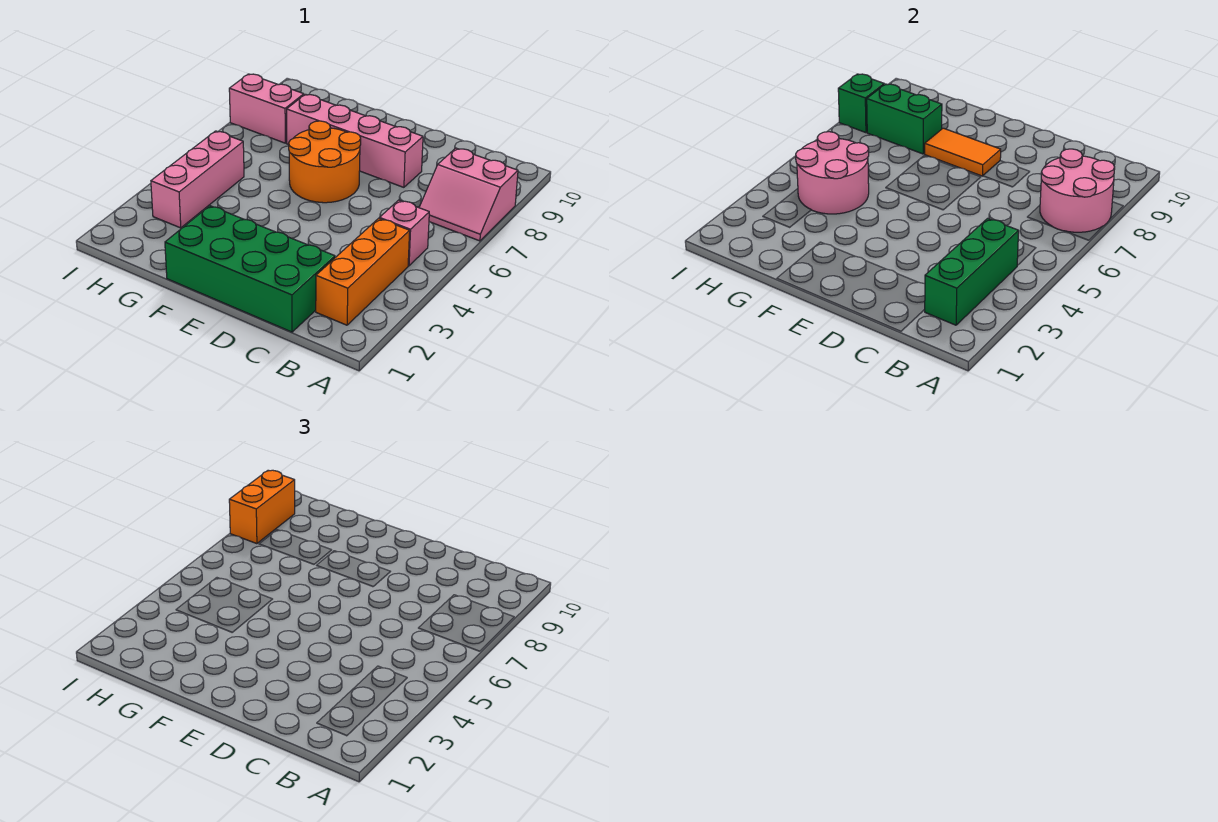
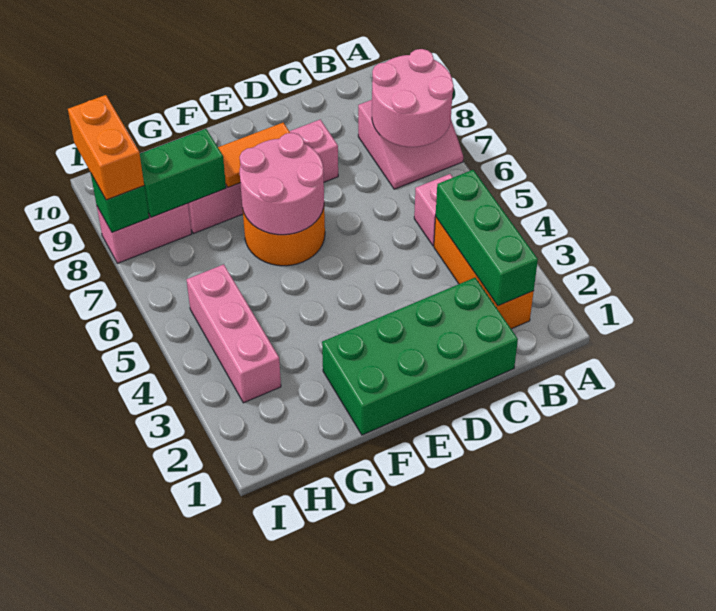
pink round brick G4:H5 level 2 -> pink round brick E6:F7 level 2

